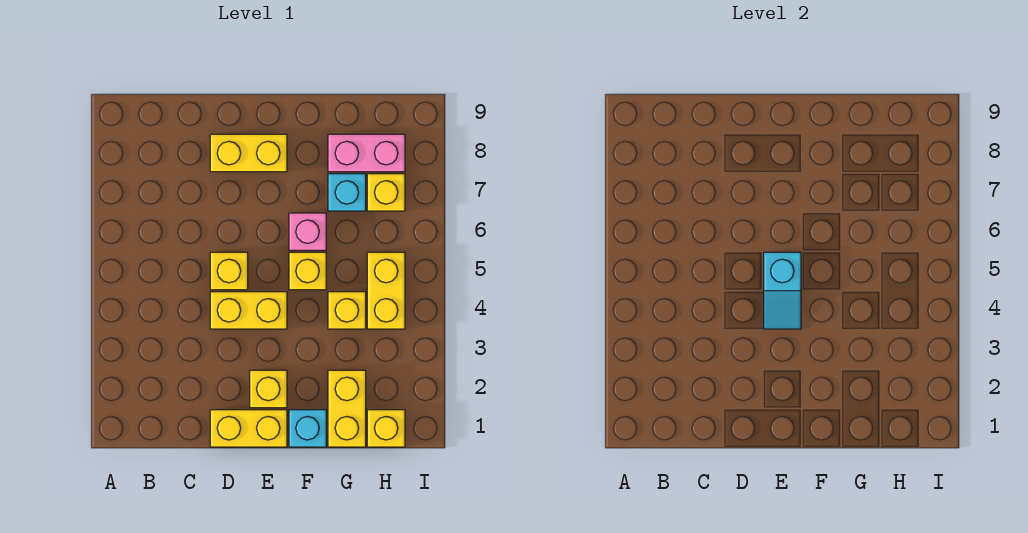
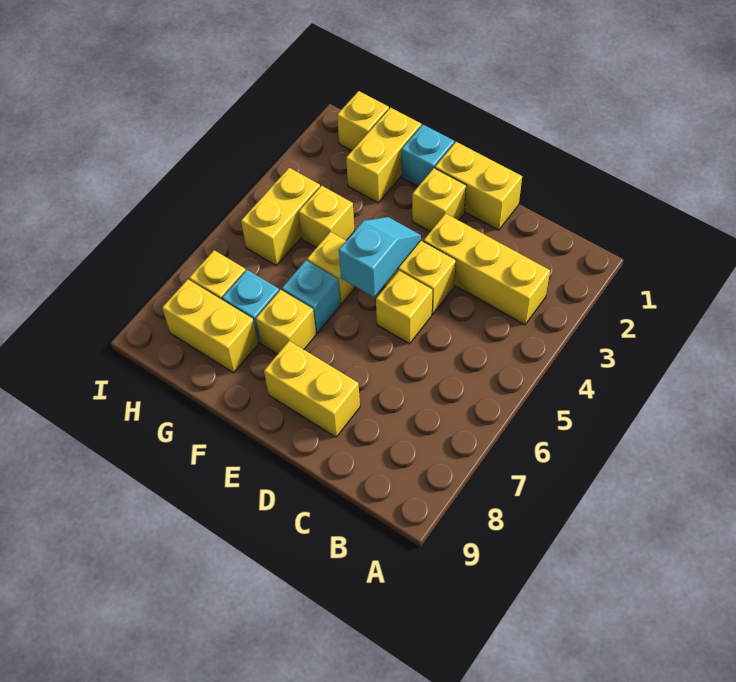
none -> yellow brick B3:D3 level 1
pink brick F6 level 1 -> cyan brick F6 level 1
none -> yellow brick F7 level 1
pink brick G8:H8 level 1 -> yellow brick G8:H8 level 1

